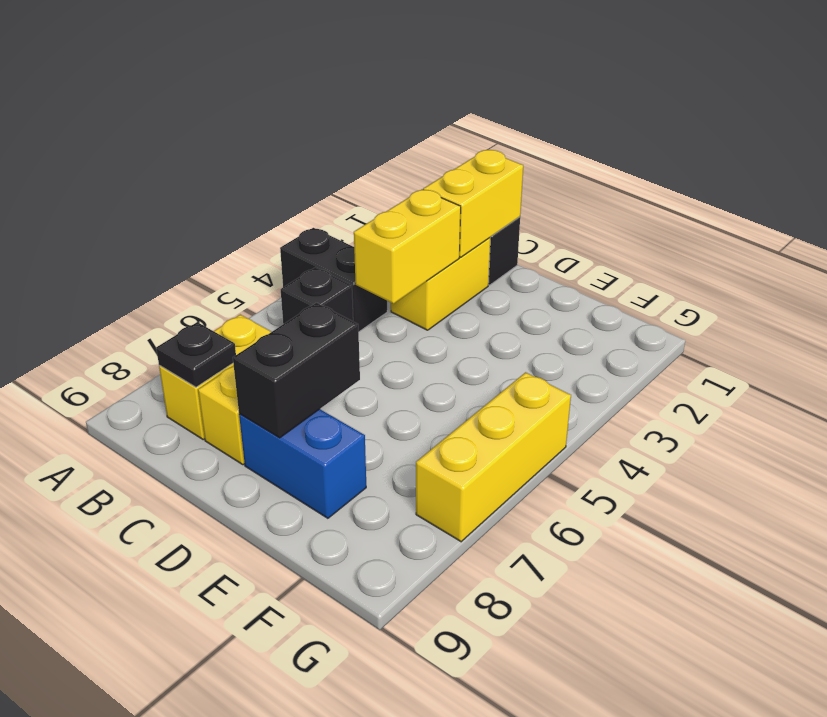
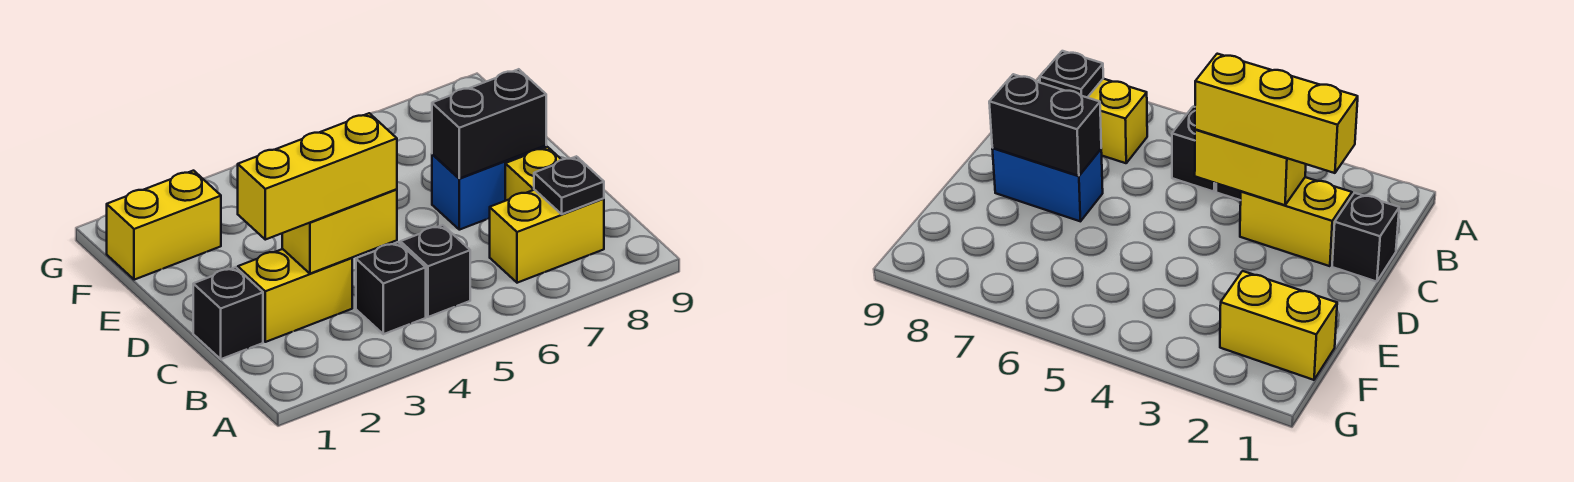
black brick A4:B4 level 1 -> black brick B4 level 1
yellow brick C1:C2 level 2 -> yellow brick F1:F2 level 1
blue brick D8:E8 level 1 -> blue brick D7:D8 level 1
yellow brick G5:G7 level 1 -> yellow brick C2:C4 level 3

